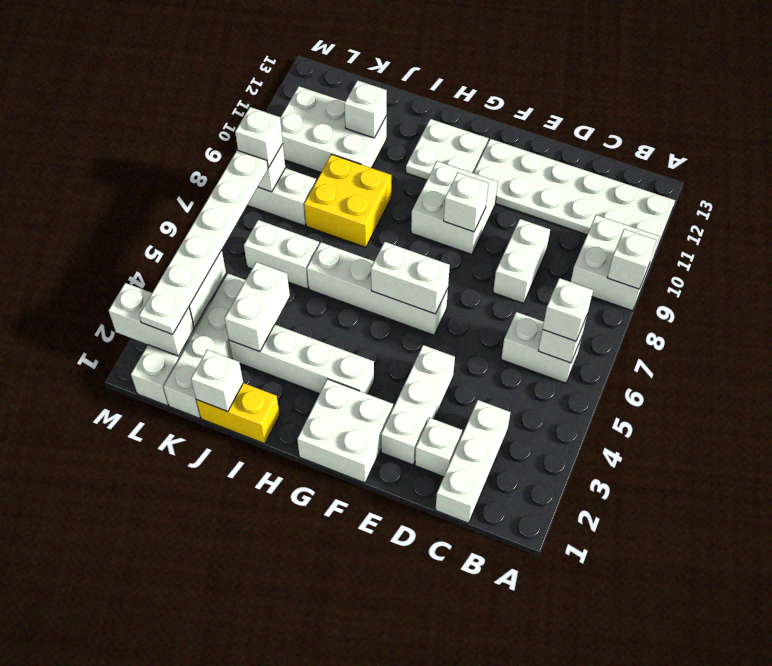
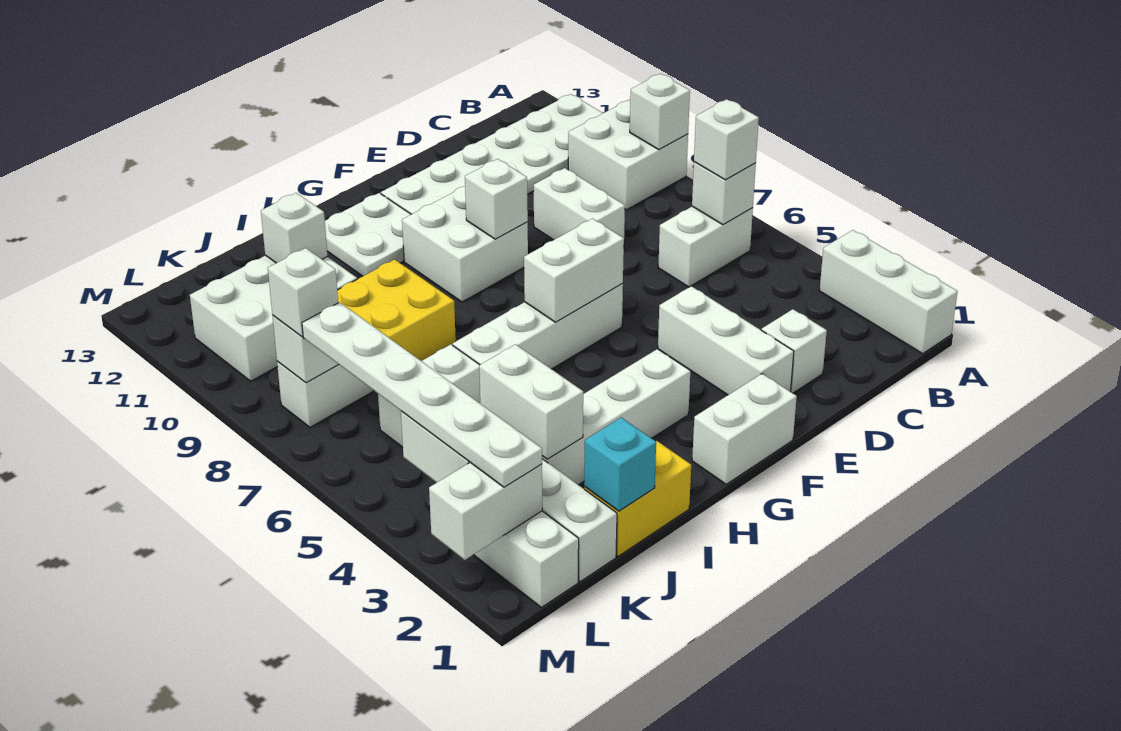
white brick C1:C3 level 1 -> white brick A1:A3 level 1
white brick F1:G2 level 1 -> white brick F1:G1 level 1
white brick J1 level 2 -> cyan brick J1 level 2

